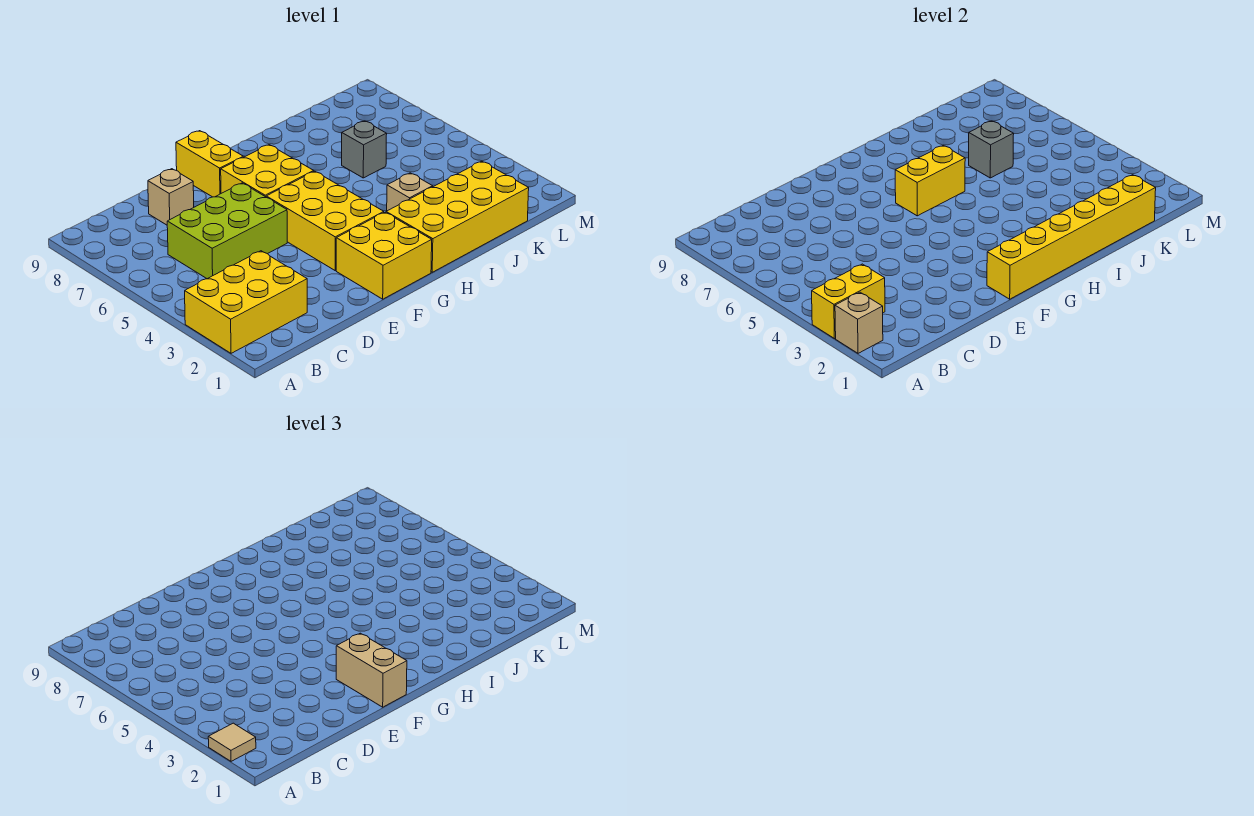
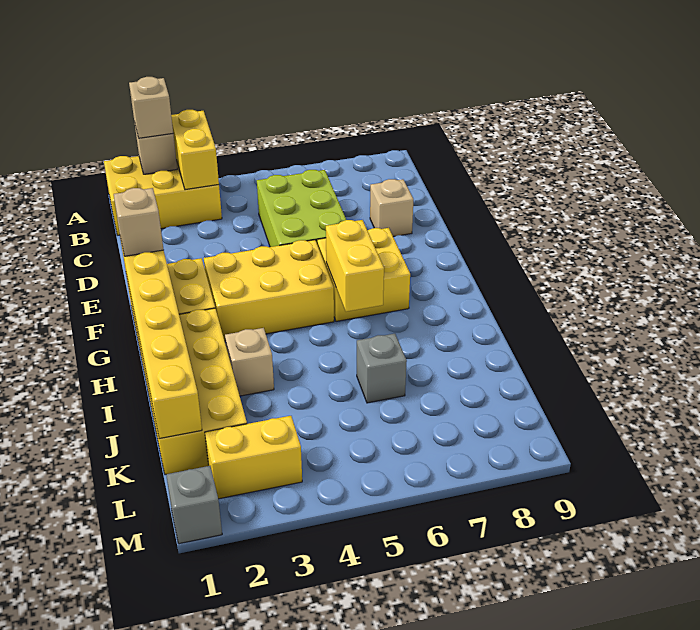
yellow brick A2:C3 level 1 -> yellow brick A1:B3 level 1
tan tile A2 level 3 -> tan brick A2 level 3
tan brick F1:F2 level 3 -> tan brick F1 level 3
yellow brick F8:F9 level 1 -> yellow brick L2:L3 level 1
grey brick J6 level 2 -> grey brick M1 level 1

